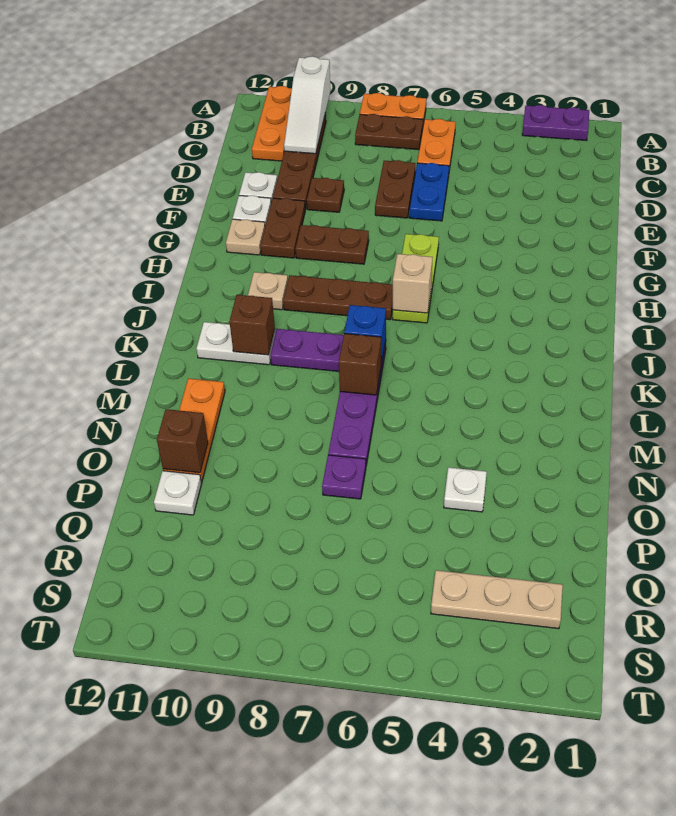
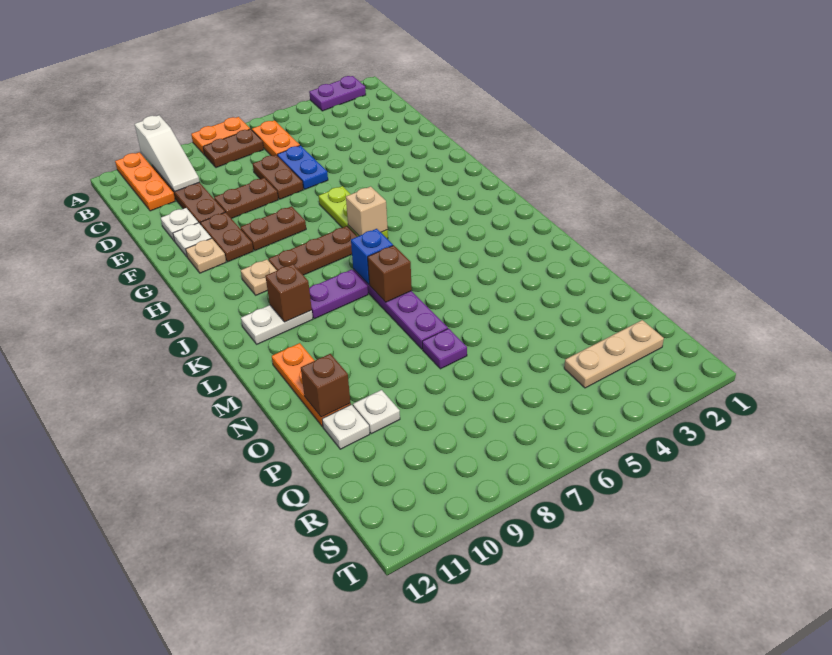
brown plate E9 level 1 -> brown plate E8:E9 level 1
white plate O4 level 1 -> white plate P10 level 1

